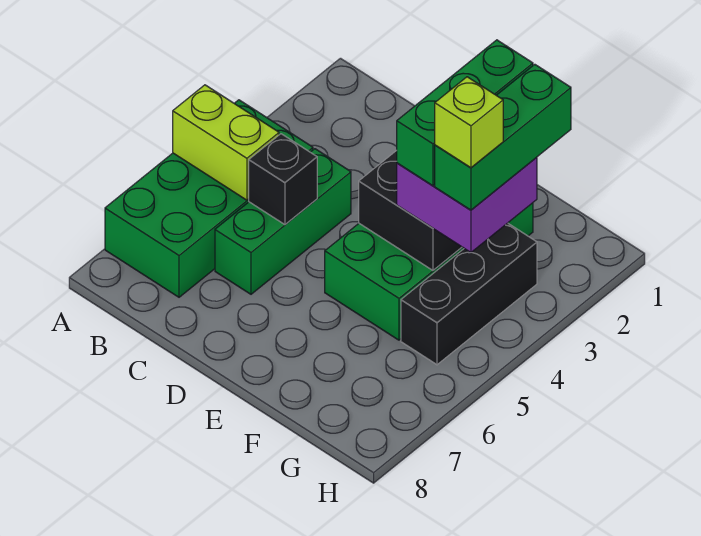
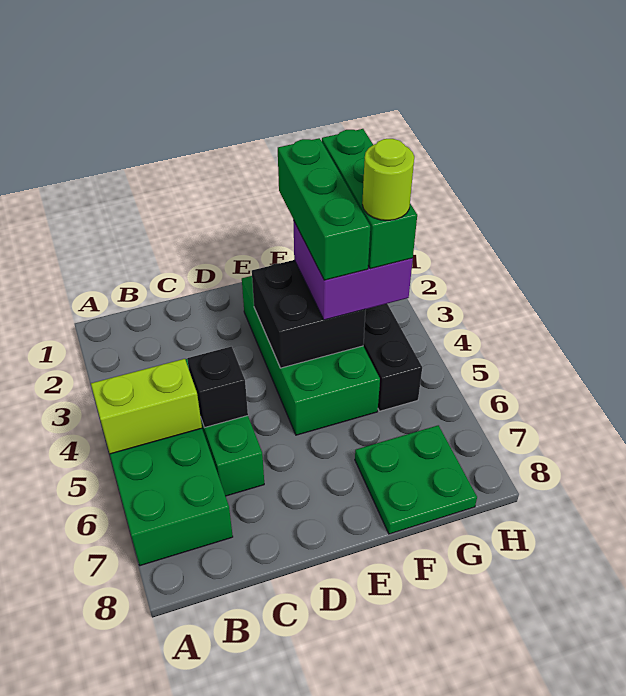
none -> green plate F7:G8 level 1
lime brick G4 level 5 -> lime round brick G4 level 5

